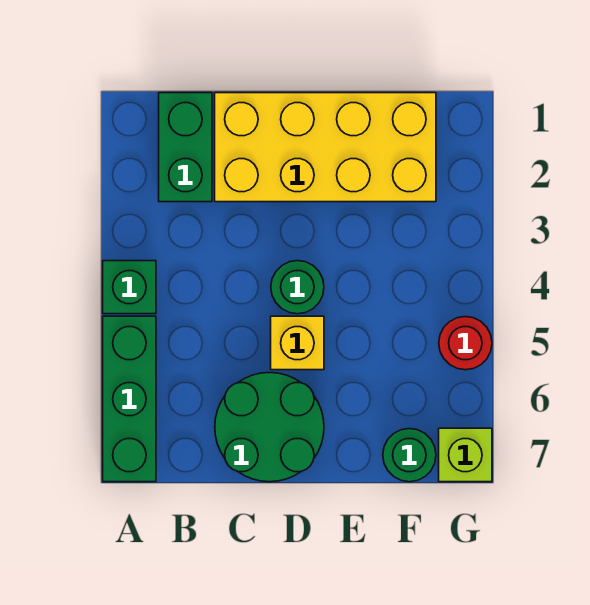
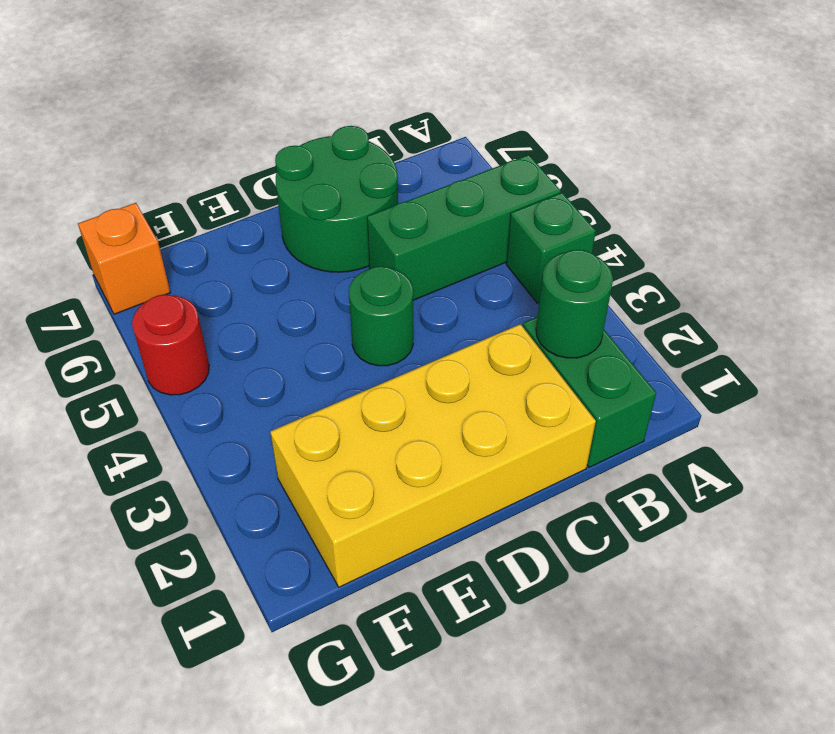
green brick A5:A7 level 1 -> green brick A5:C5 level 1
yellow brick D5 level 1 -> none
green round brick F7 level 1 -> green round brick B2 level 2
lime brick G7 level 1 -> orange brick G7 level 1

